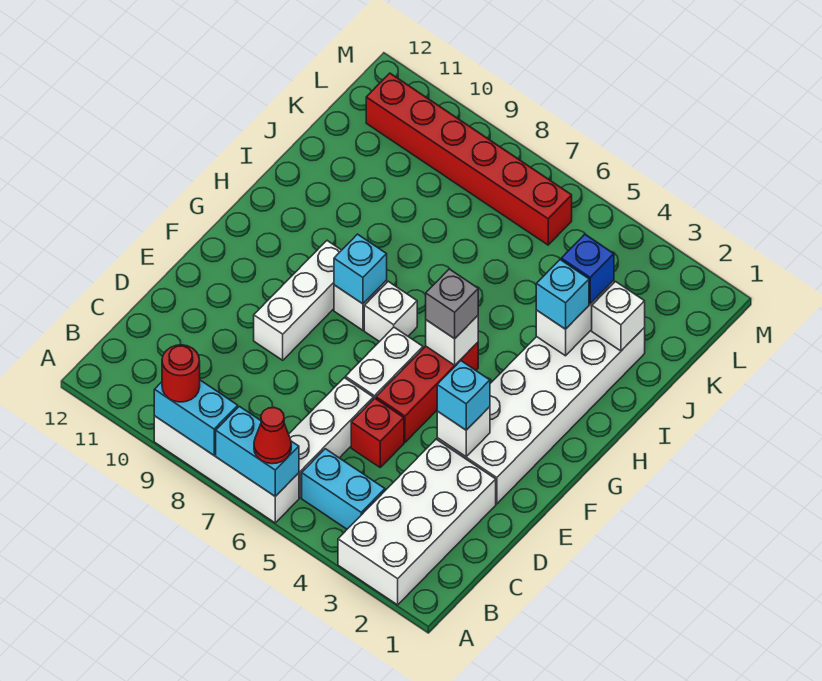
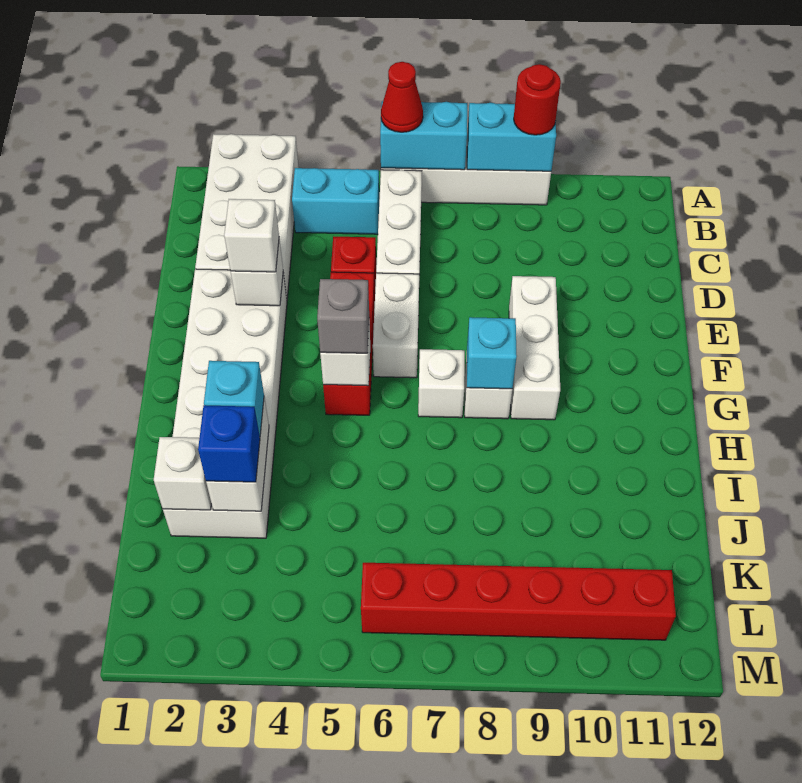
cyan brick E3 level 3 -> white brick E3 level 3

